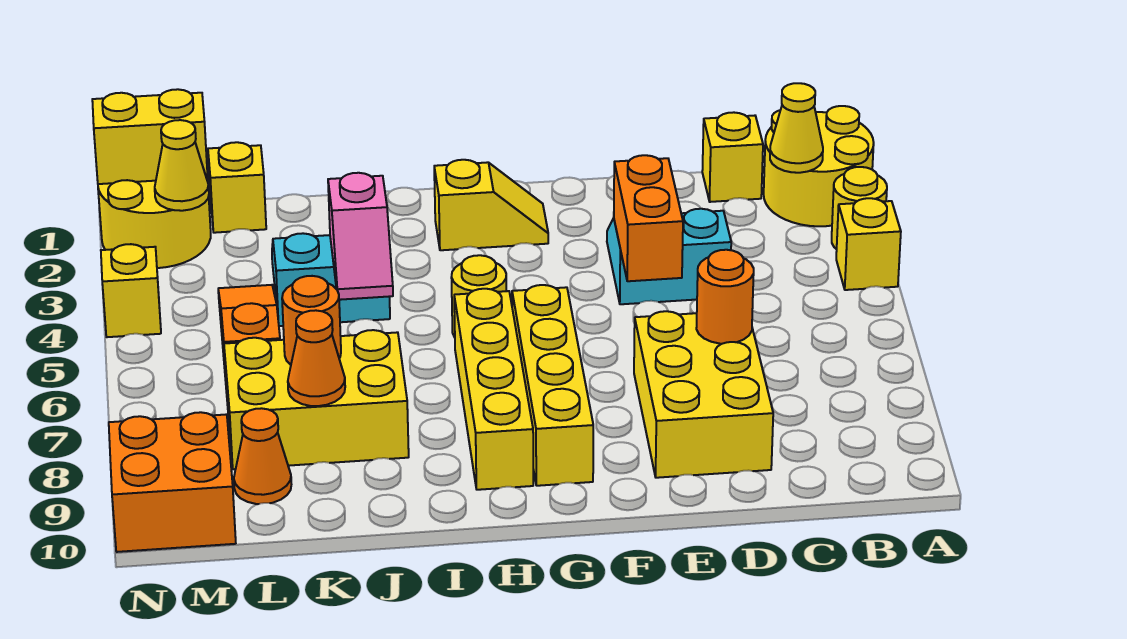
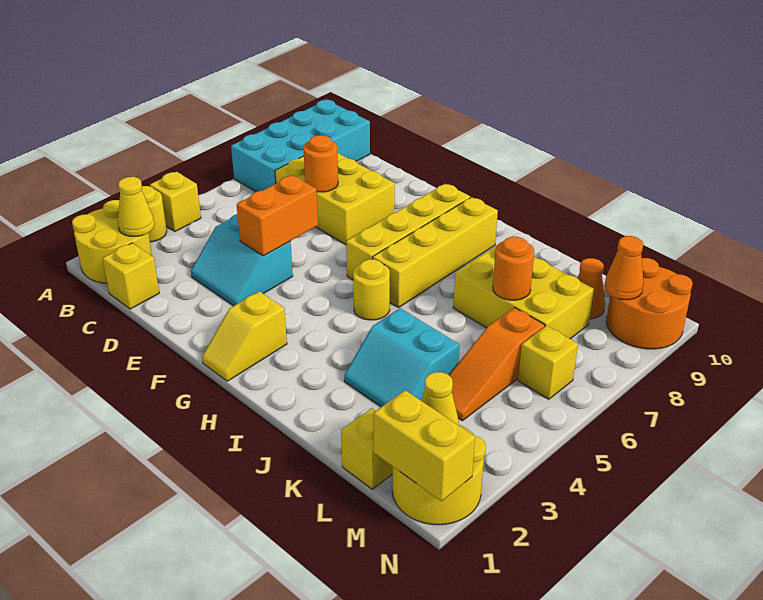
none -> cyan brick A7:B10 level 1
yellow brick D7:E9 level 1 -> yellow brick C7:E8 level 1
yellow slope G2:H2 level 1 top H -> yellow slope G1:G2 level 1 top 2
pink slope J4:J5 level 2 top 4 -> none
orange cone K8 level 2 -> orange cone M9 level 2
orange brick M9:N10 level 1 -> orange round brick M9:N10 level 1
yellow brick N4 level 1 -> yellow brick M6 level 1

